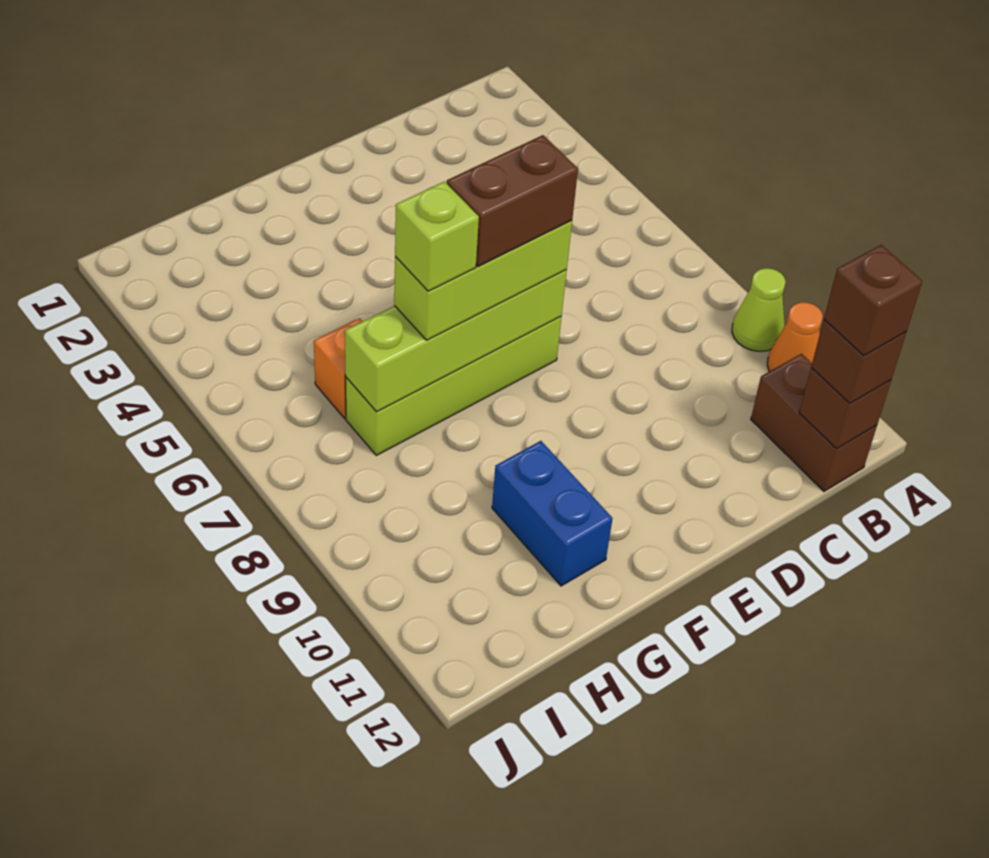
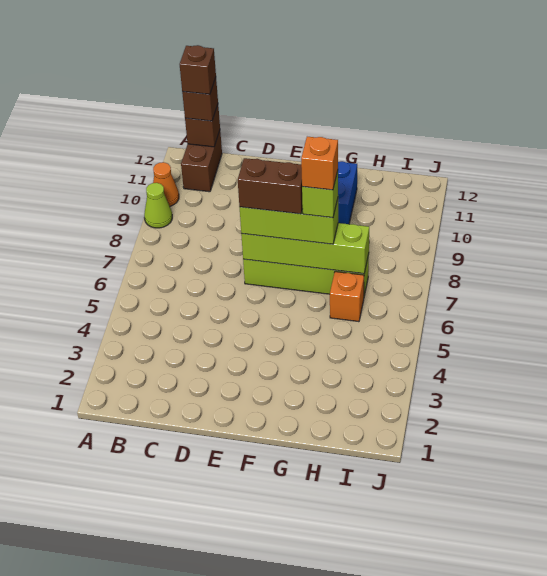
none -> orange brick G7 level 5

